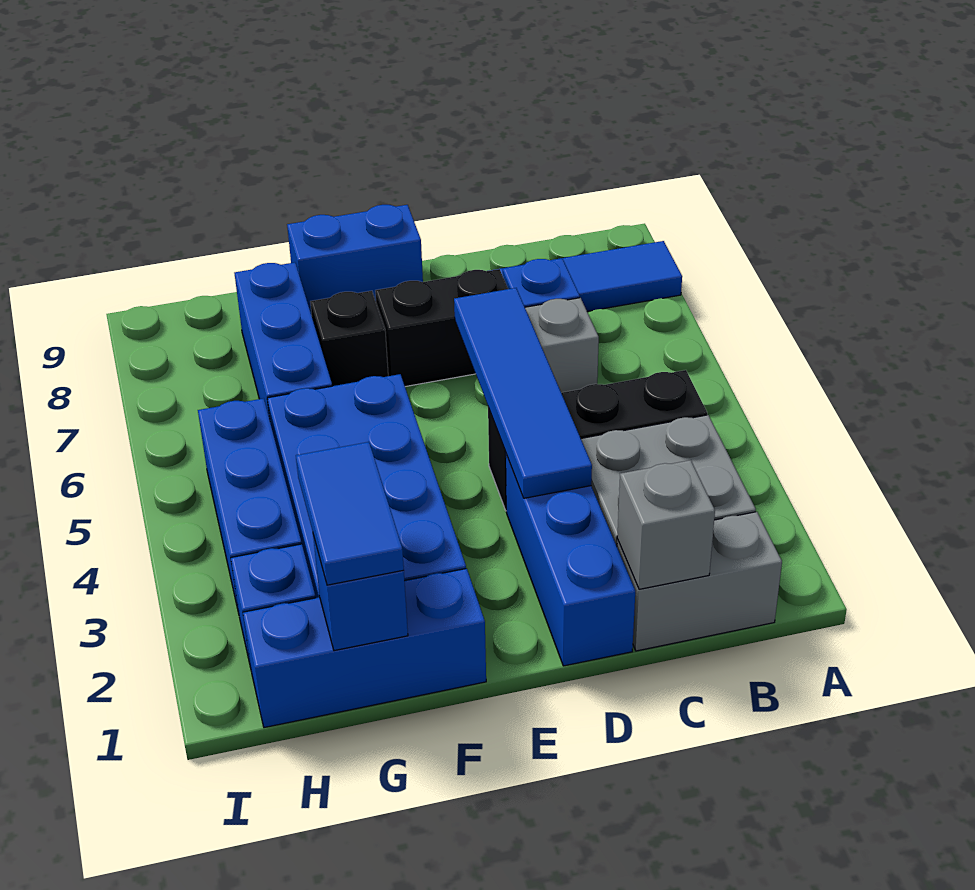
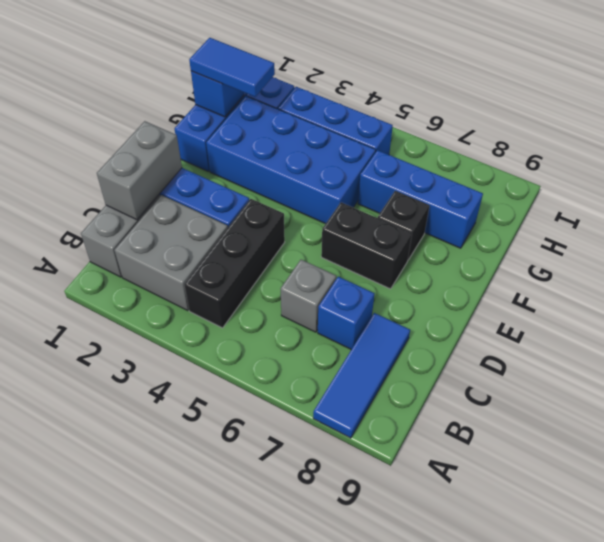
grey brick C1 level 2 -> grey brick C1:D1 level 2
blue tile D3:D6 level 2 -> none
black brick D7:E7 level 1 -> black brick E6:E7 level 1
blue brick E9:F9 level 1 -> none

